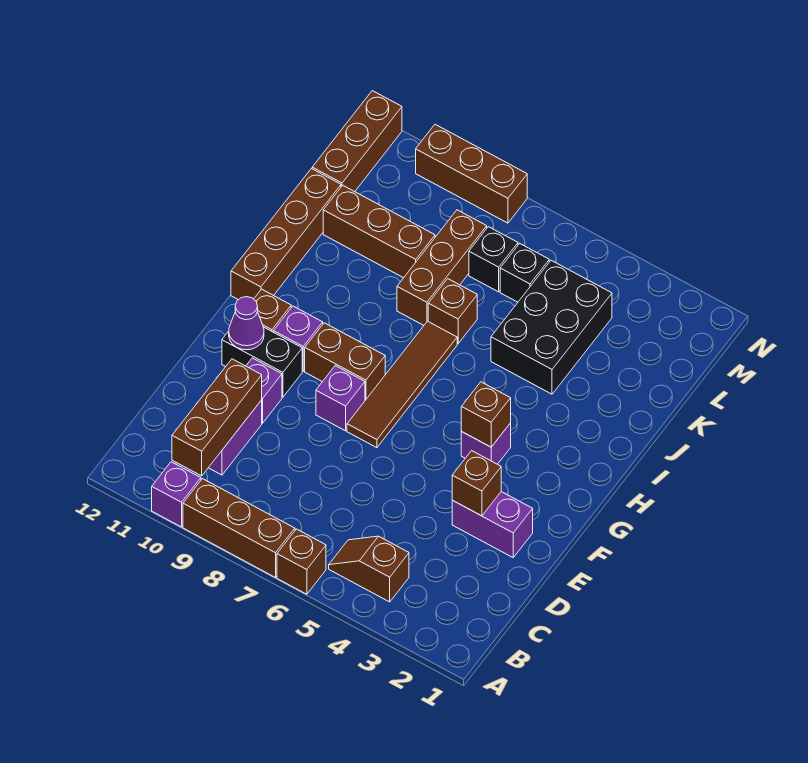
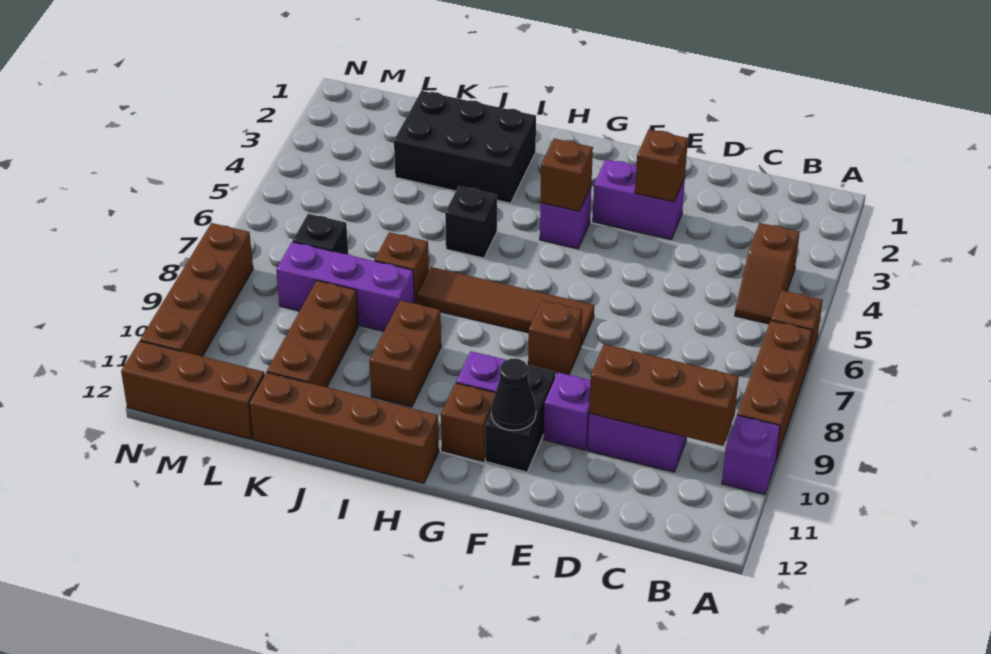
purple brick E2:E3 level 1 -> purple brick E3:F3 level 1
purple brick F8 level 1 -> brown brick F8 level 1
purple cone F11 level 2 -> black cone F11 level 2
brown brick G8:G9 level 1 -> brown brick I9:I10 level 1
black brick J4:L5 level 1 -> black brick I2:K3 level 1
brown brick J8:L8 level 1 -> purple brick J8:L8 level 1
black brick L6 level 1 -> black brick I5 level 1
brown brick N8:N10 level 1 -> brown brick N8:N11 level 1

